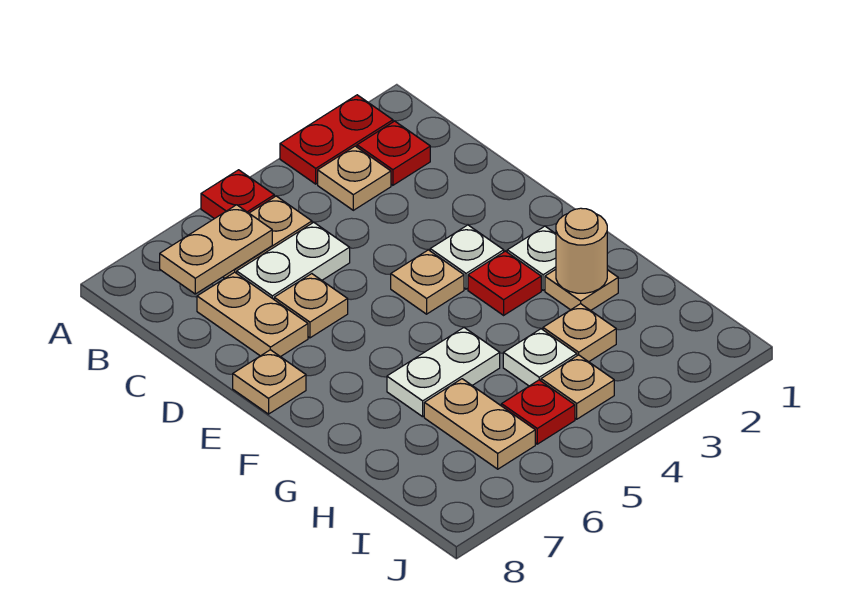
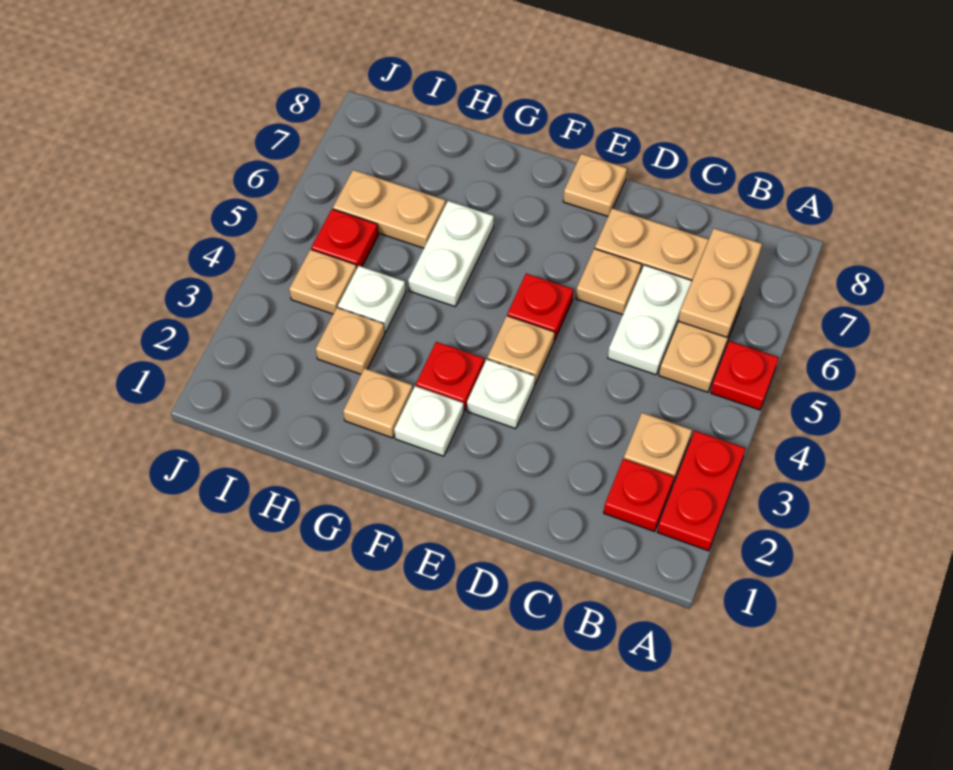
none -> red plate E5 level 1
tan round brick G2 level 2 -> none

